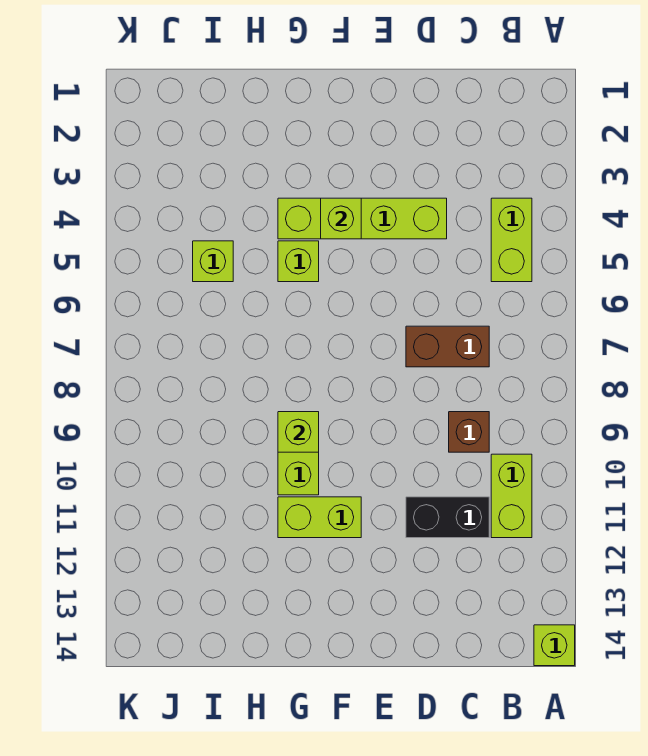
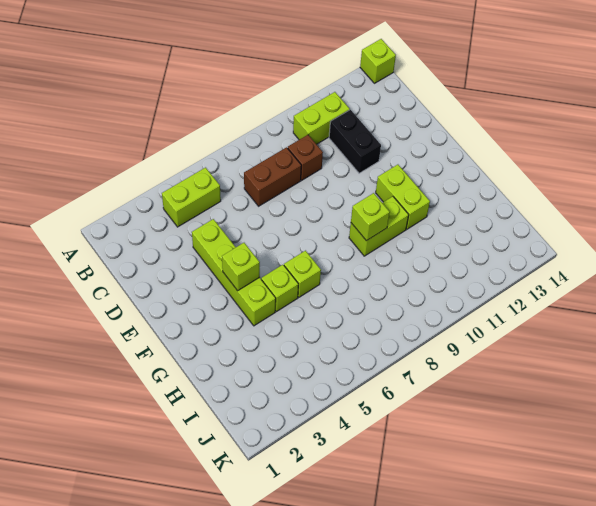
brown brick C7:D7 level 1 -> brown brick C7:C8 level 1
lime brick I5 level 1 -> lime brick G6 level 1

